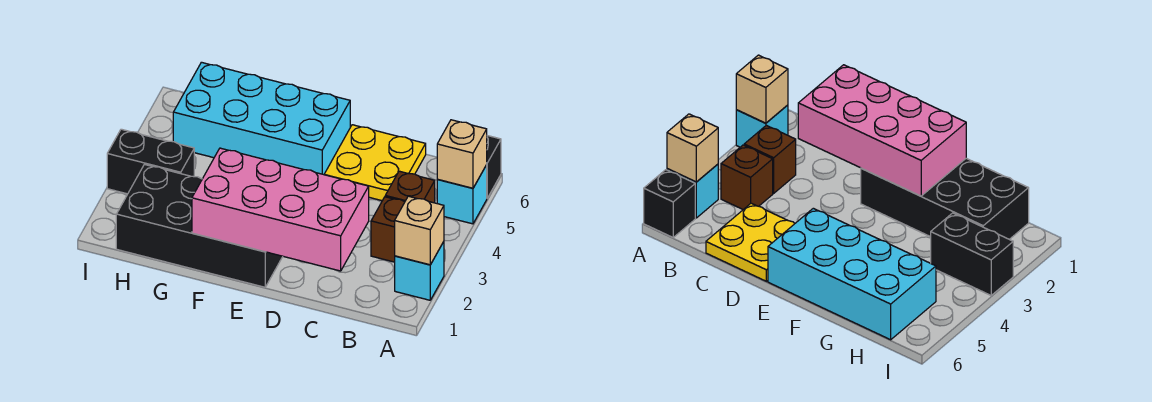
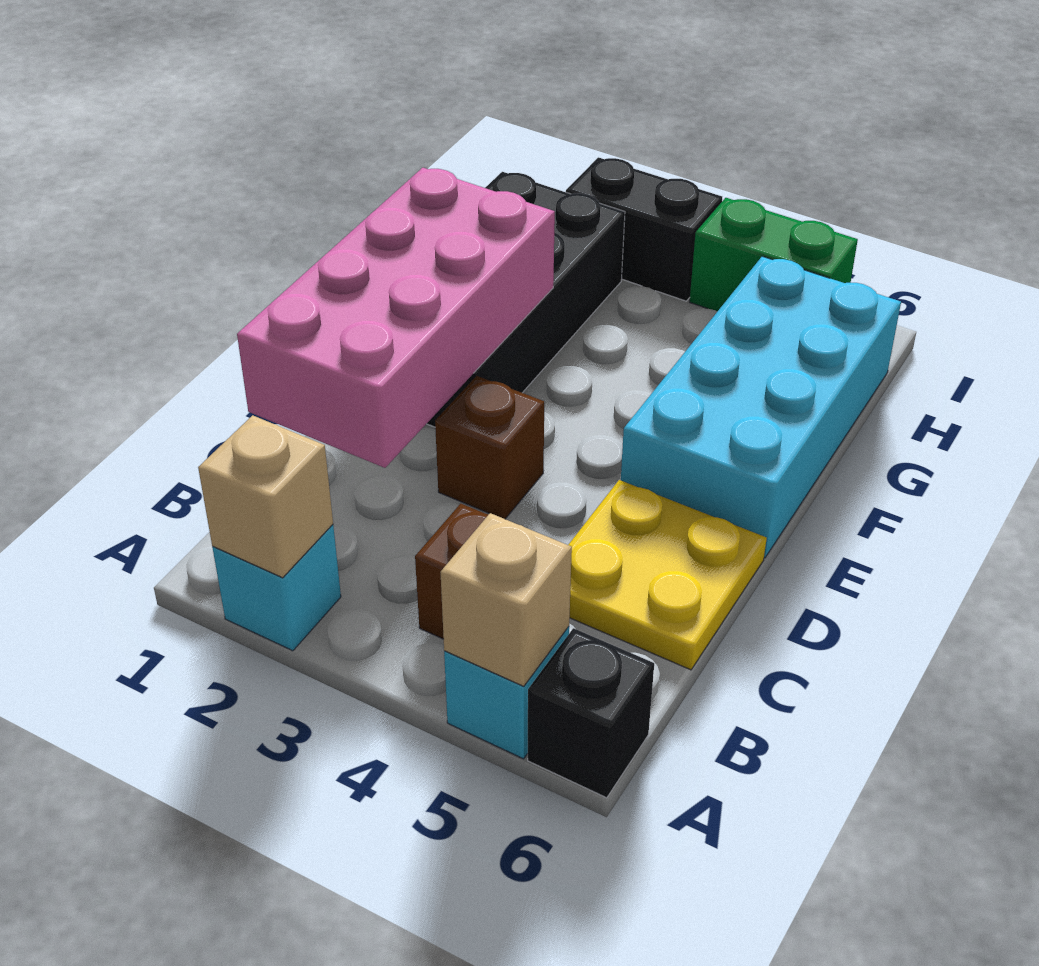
brown brick B3 level 1 -> brown brick D3 level 1
black brick H3:I3 level 1 -> black brick I2:I3 level 1
none -> green brick I4:I5 level 1

